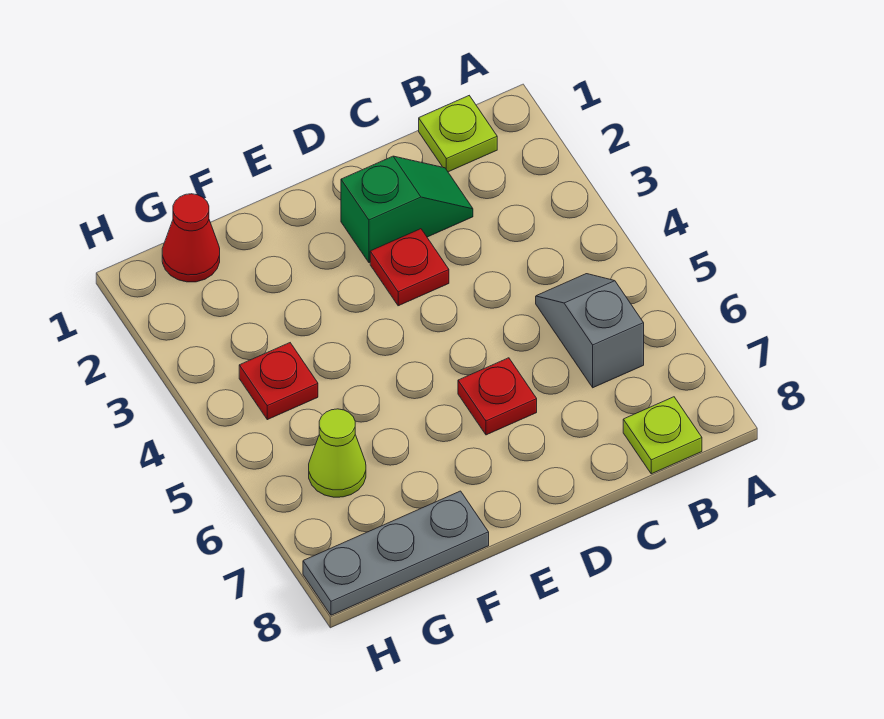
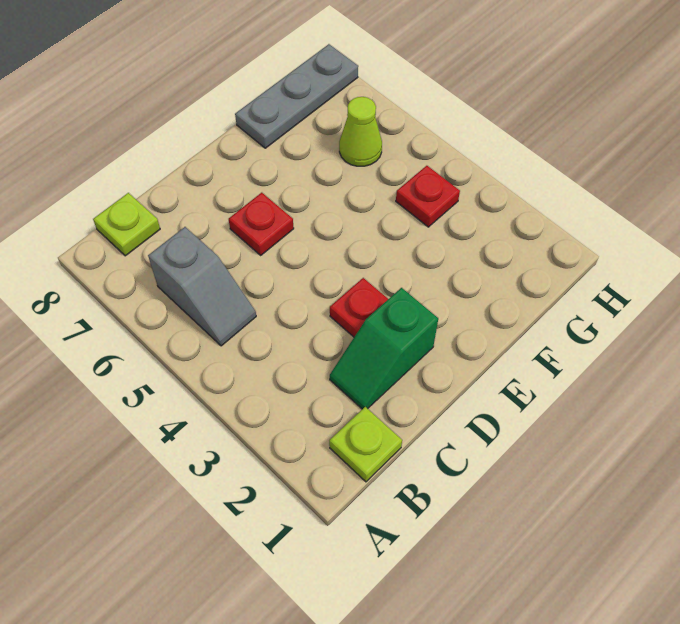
red cone G1 level 1 -> none

